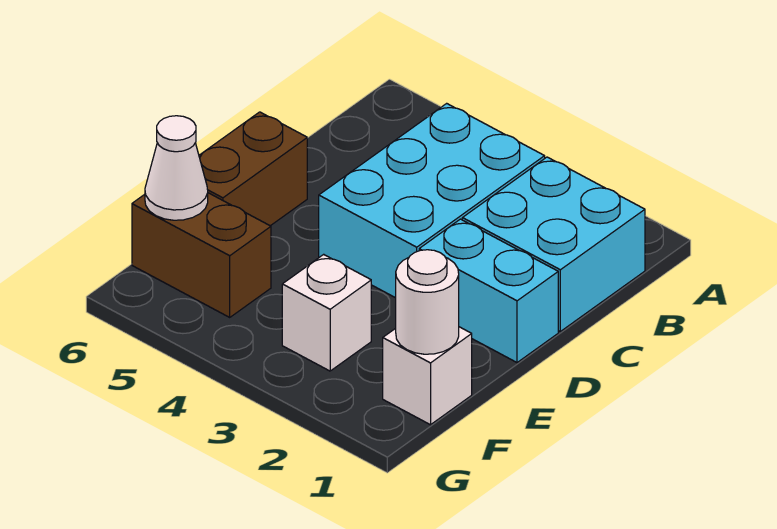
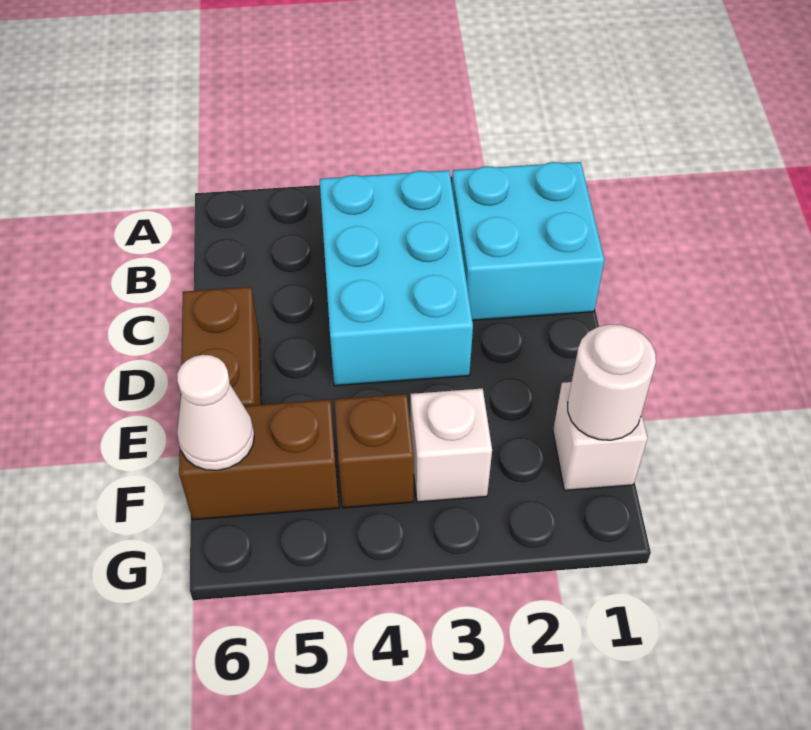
cyan brick D1:D2 level 1 -> none
none -> brown brick F4 level 1

